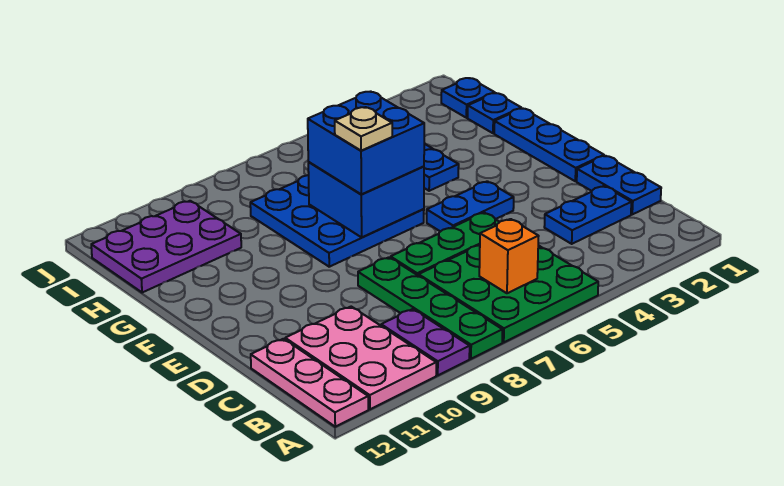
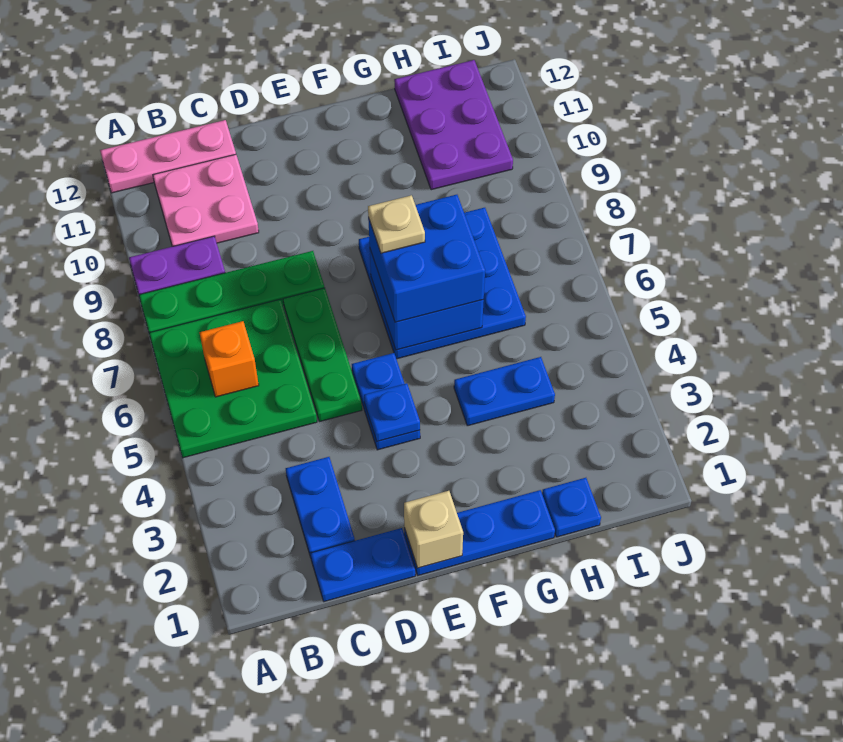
pink plate A10:C11 level 1 -> pink plate B10:C11 level 1
none -> tan brick E1 level 2
blue plate I1 level 1 -> blue plate E4 level 2

